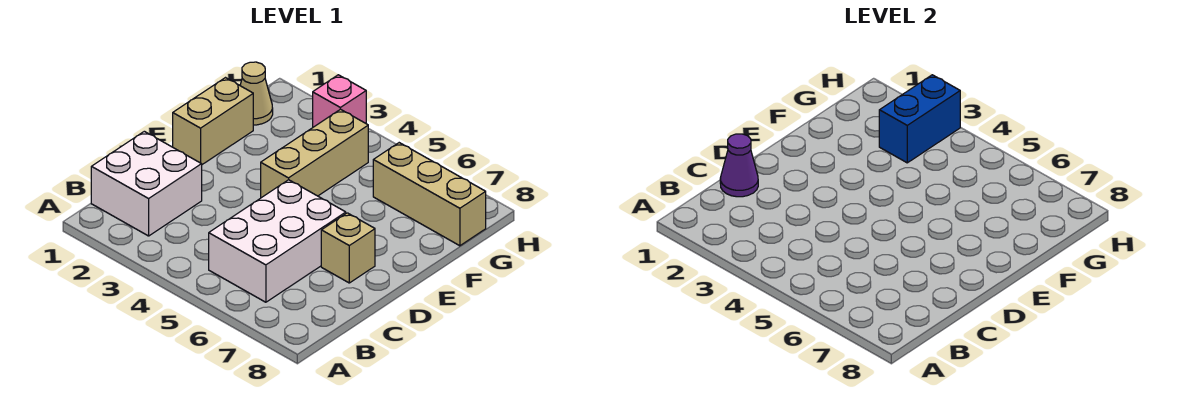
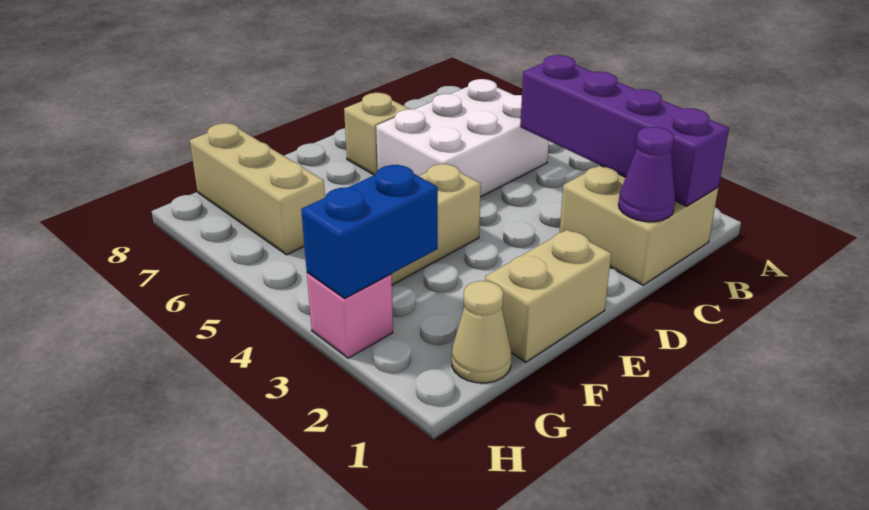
white brick B1:C2 level 1 -> tan brick B1:C2 level 1
none -> purple brick B1:B4 level 2

